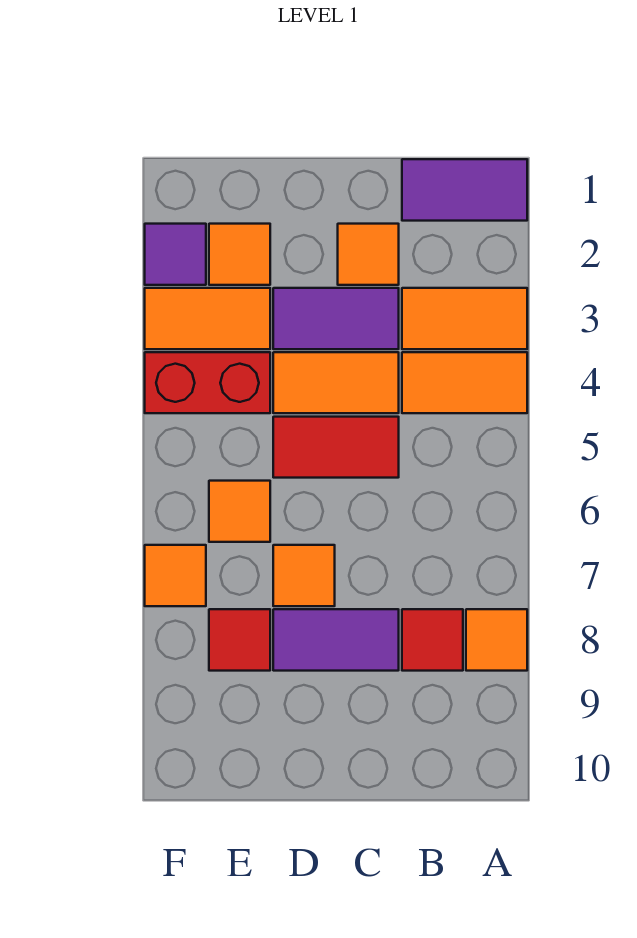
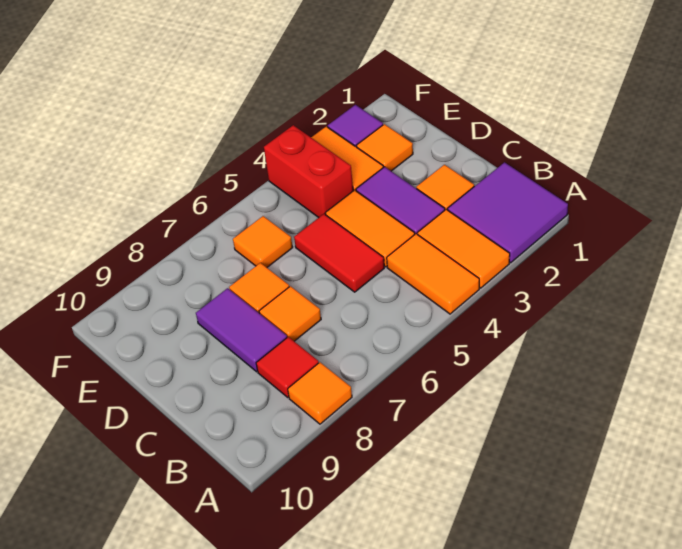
purple tile A1:B1 level 1 -> purple tile A1:B2 level 1
red tile E8 level 1 -> none
orange tile F7 level 1 -> orange tile C7 level 1

